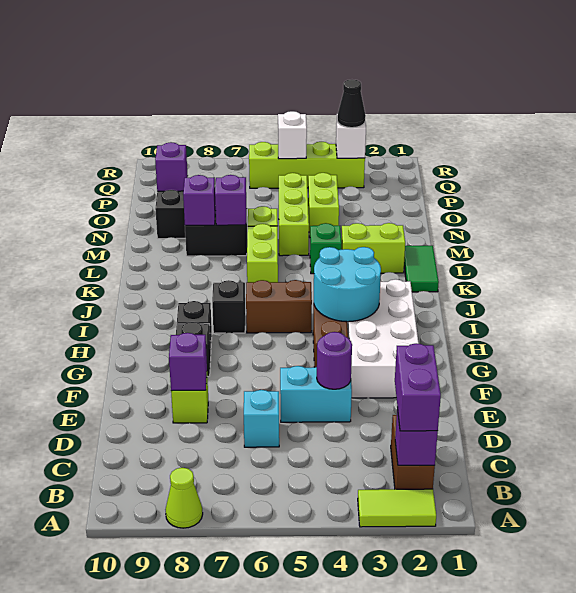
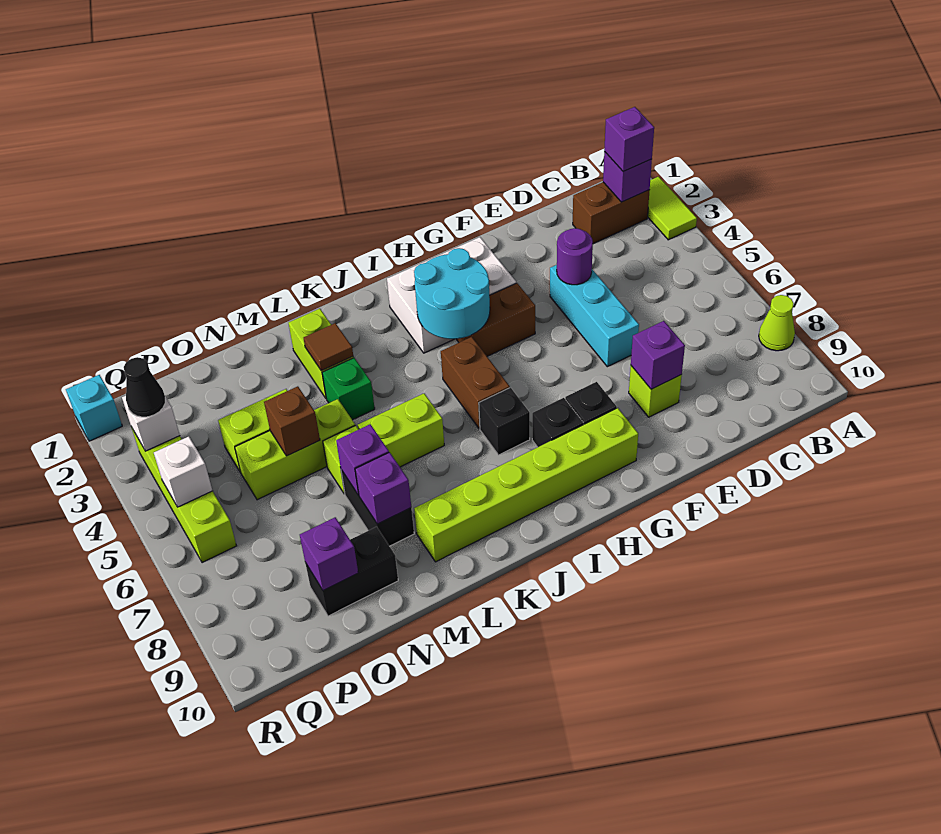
purple brick B2:C2 level 3 -> purple brick B2 level 3
cyan brick D6 level 1 -> cyan brick R1 level 1
cyan brick E4:E5 level 1 -> cyan brick E4:E6 level 1
white brick F2:I3 level 1 -> white brick G2:I3 level 1
none -> lime brick G9:L9 level 1
green tile K1:L1 level 1 -> none
none -> brown tile L3 level 2
none -> brown brick N5 level 2

